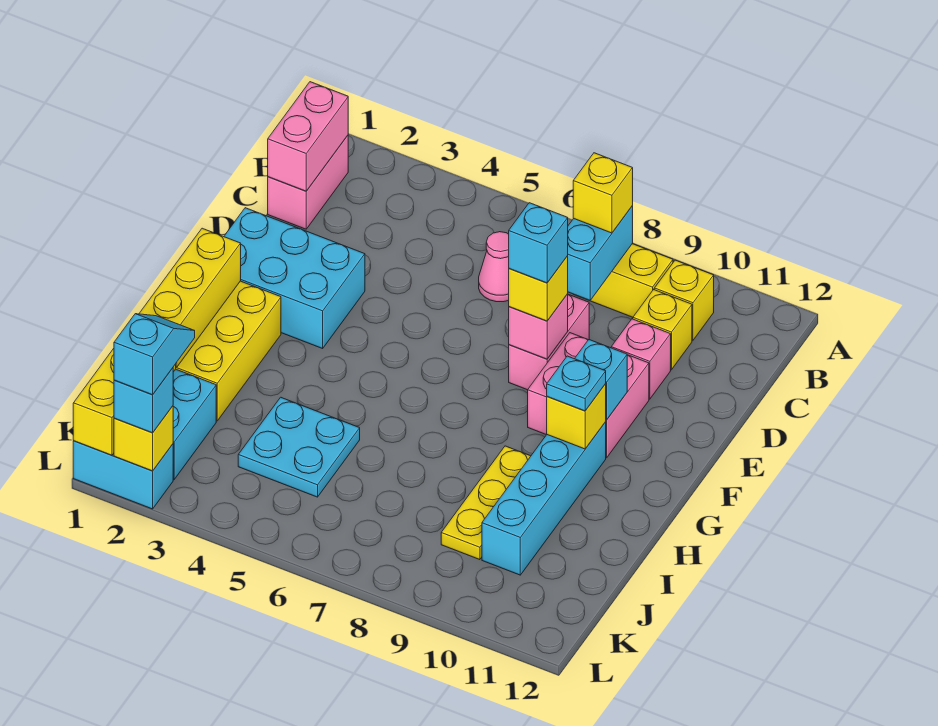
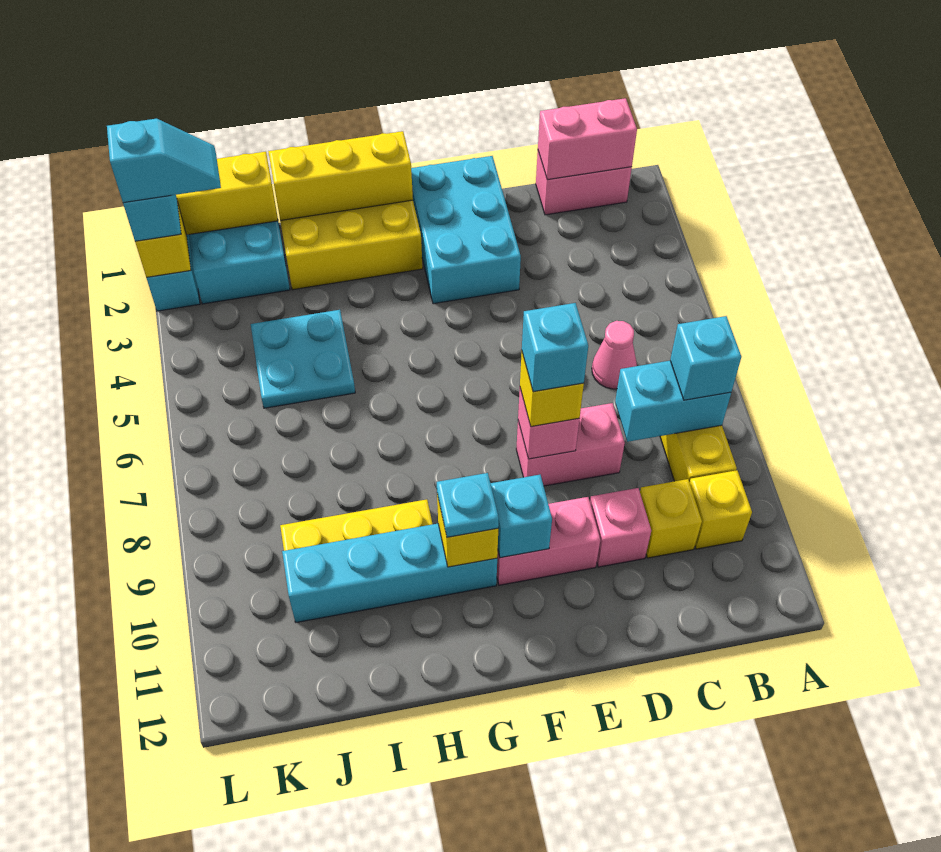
yellow brick B8 level 3 -> cyan brick B8 level 3
pink brick E9:F10 level 1 -> pink brick E10:F10 level 1

